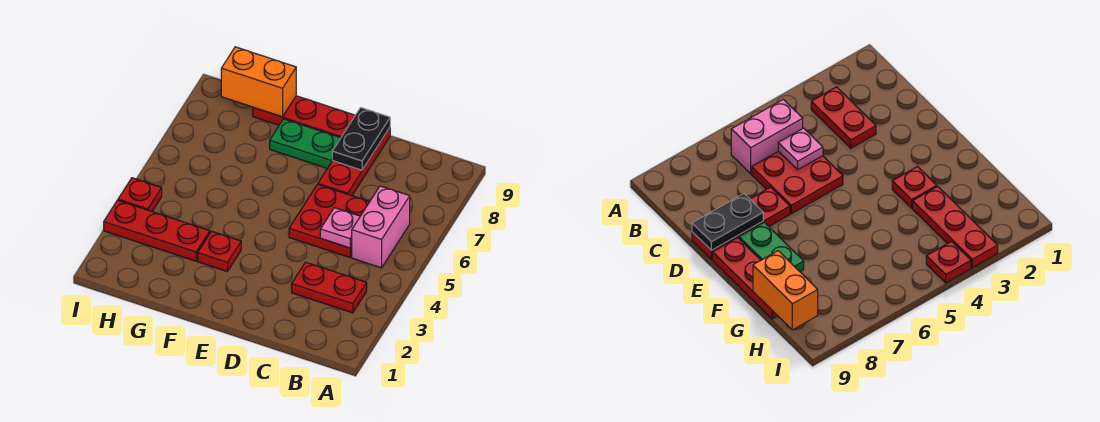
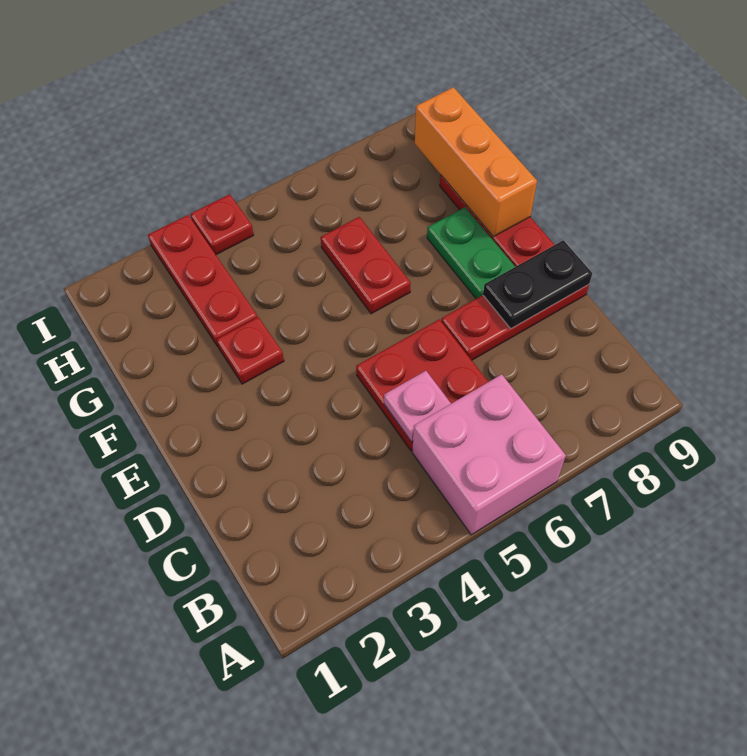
red plate B3:C3 level 1 -> red plate F6:G6 level 1
pink brick B5:B6 level 1 -> pink brick A5:B6 level 1
orange brick G9:H9 level 2 -> orange brick F9:H9 level 2

